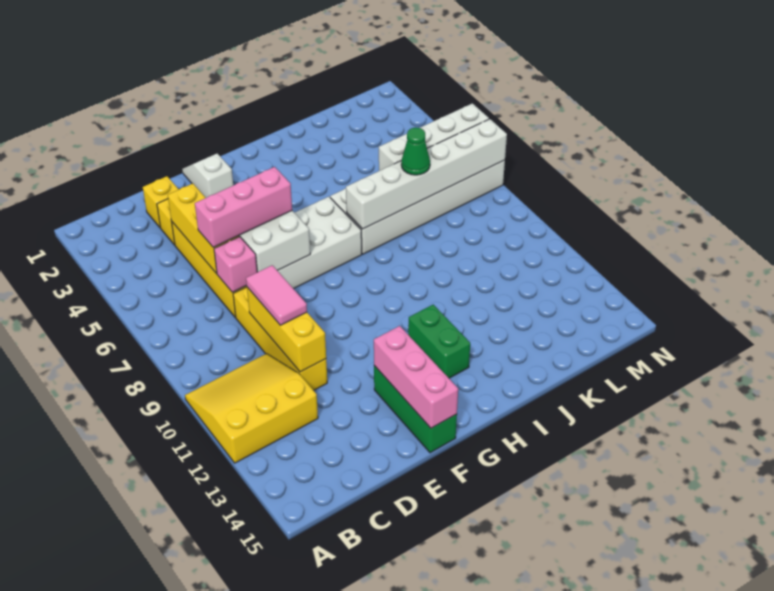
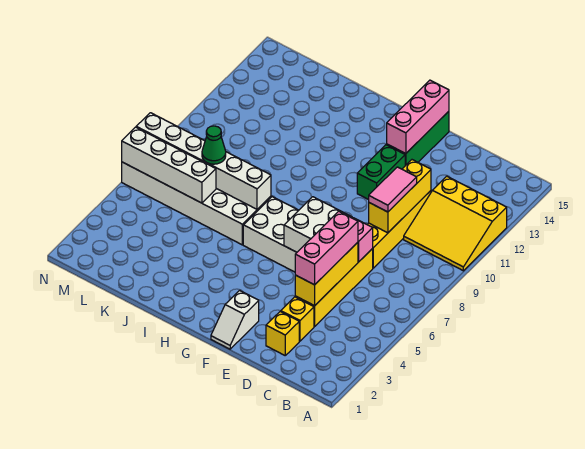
pink brick D6:F6 level 3 -> pink brick D4:D6 level 3
green brick H12:H13 level 1 -> green brick F11:F12 level 1

